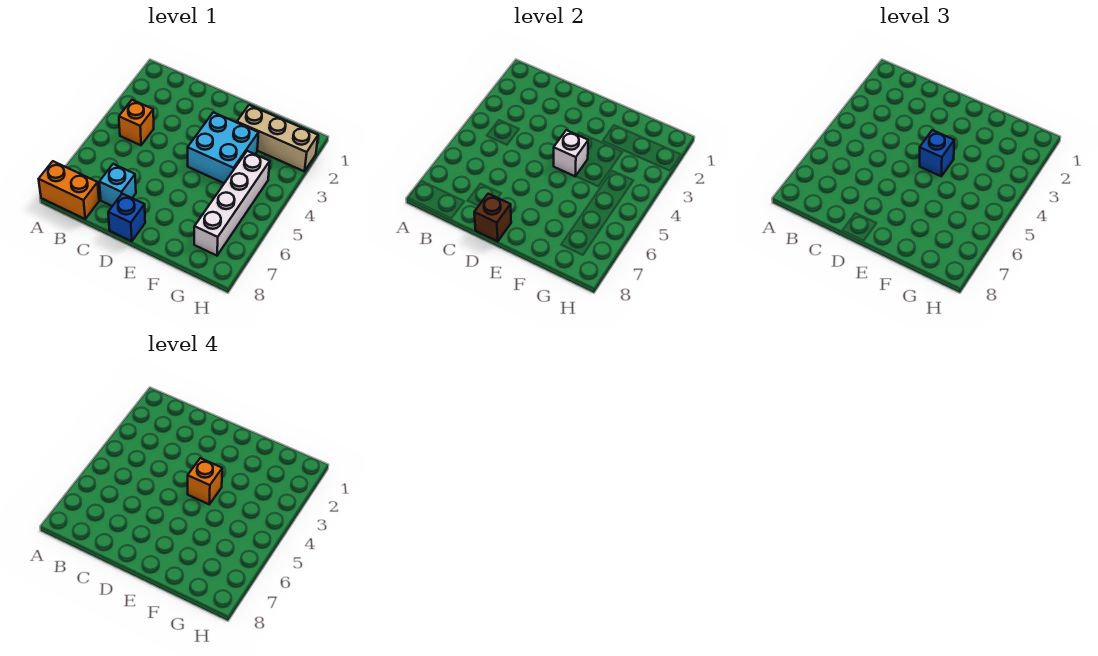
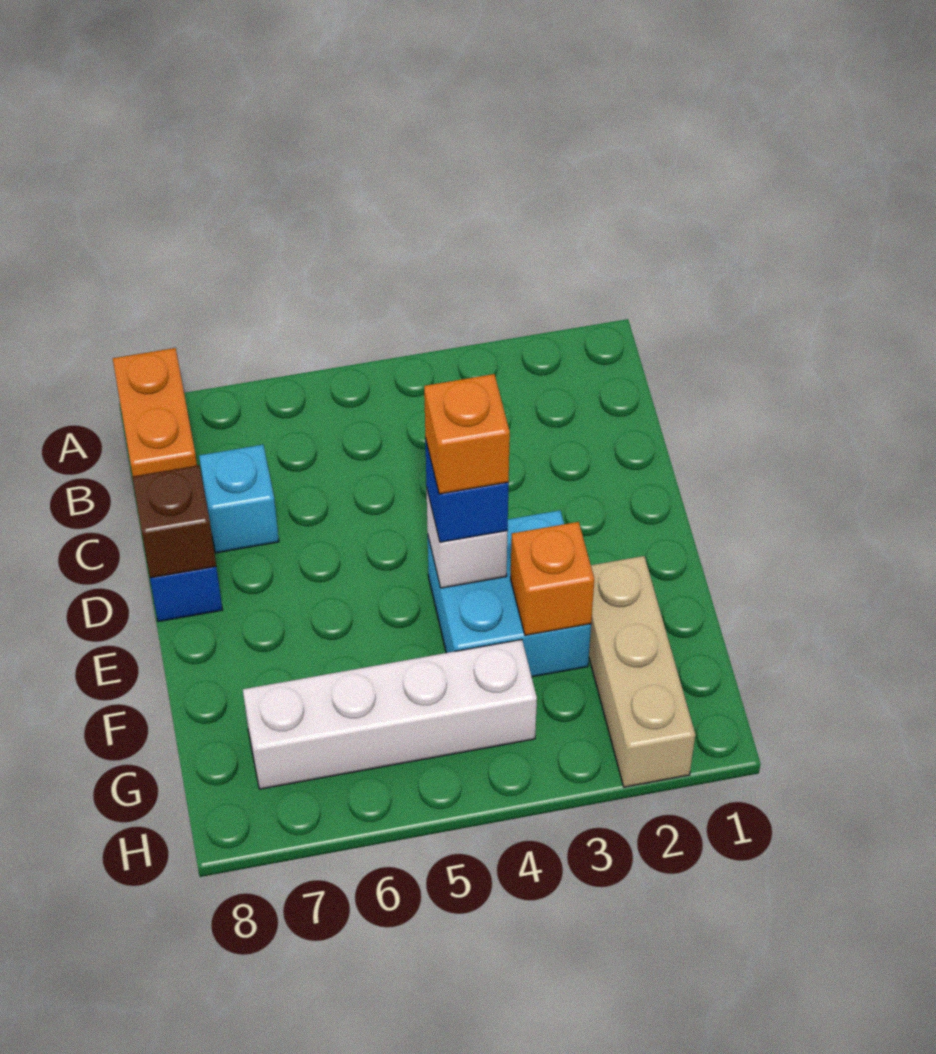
orange brick B4 level 1 -> orange brick F3 level 2

